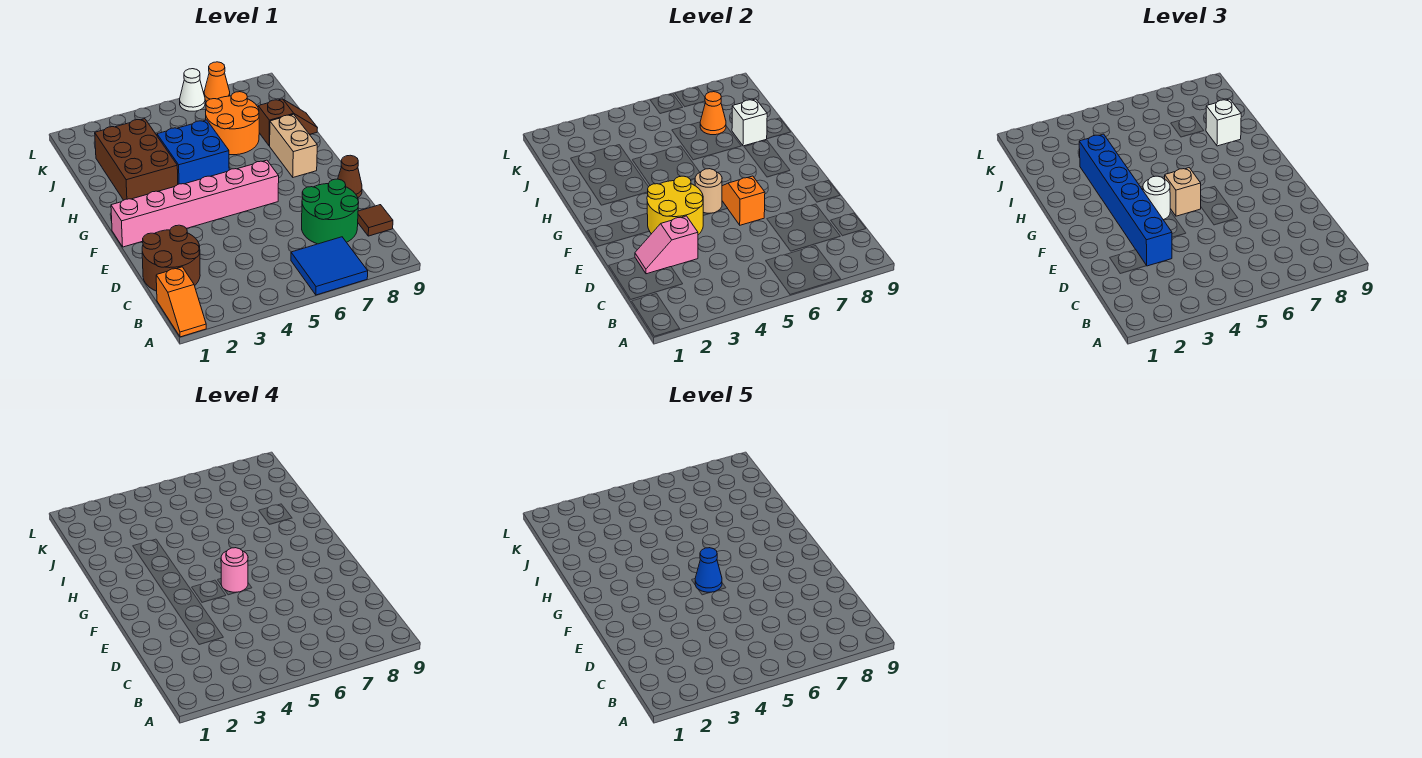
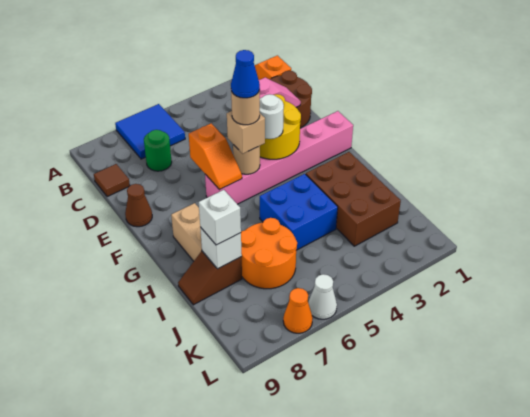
green round brick C7:D8 level 1 -> green round brick C7 level 1
blue brick D3:I3 level 3 -> none
pink round brick F5 level 4 -> tan round brick F5 level 4
orange cone J7 level 2 -> none

